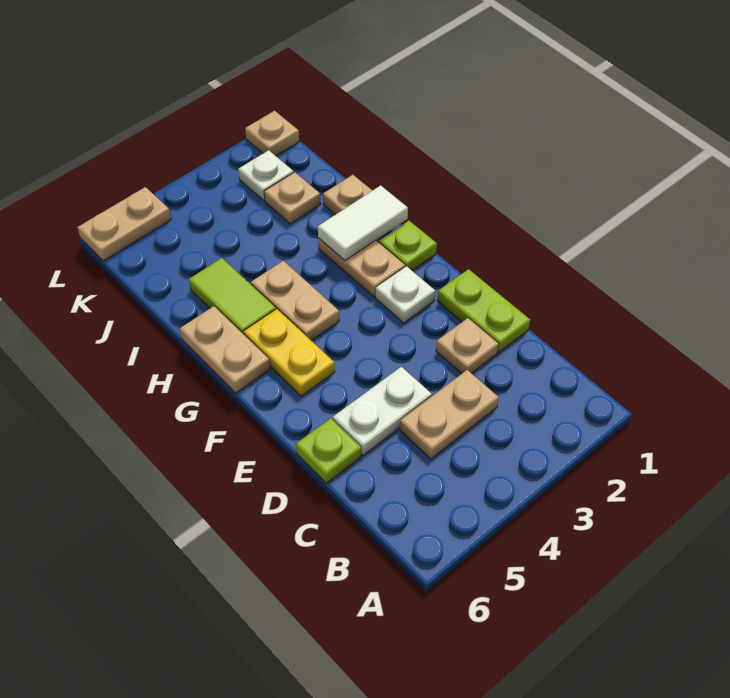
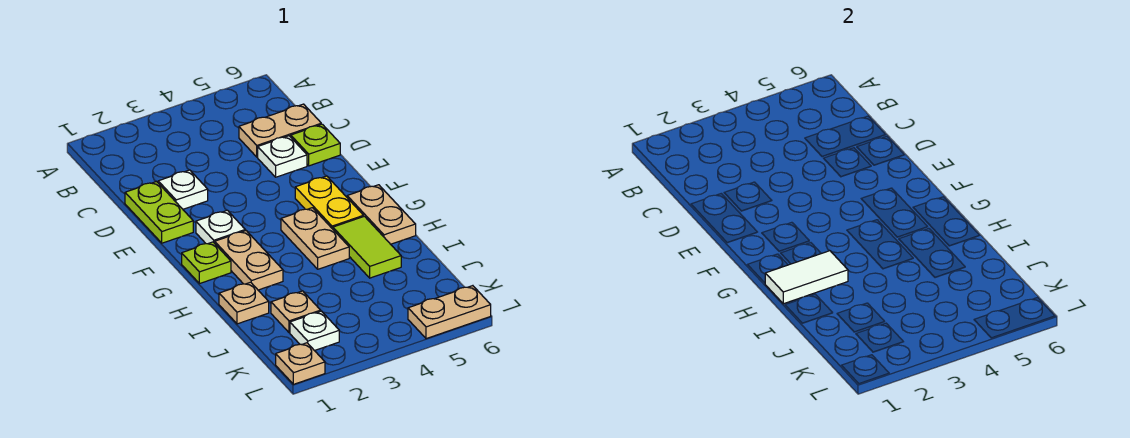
tan plate C3:C4 level 1 -> tan plate C5:C6 level 1
tan plate D2 level 1 -> white plate D2 level 1
white plate D4:D5 level 1 -> white plate D5 level 1

